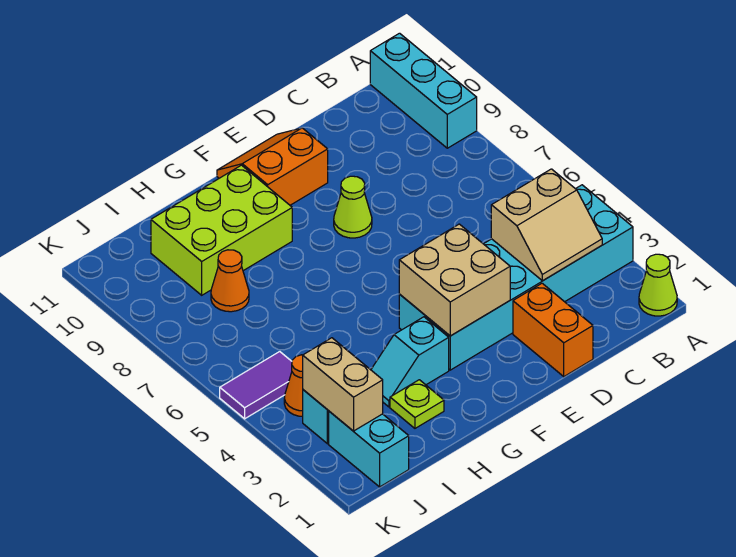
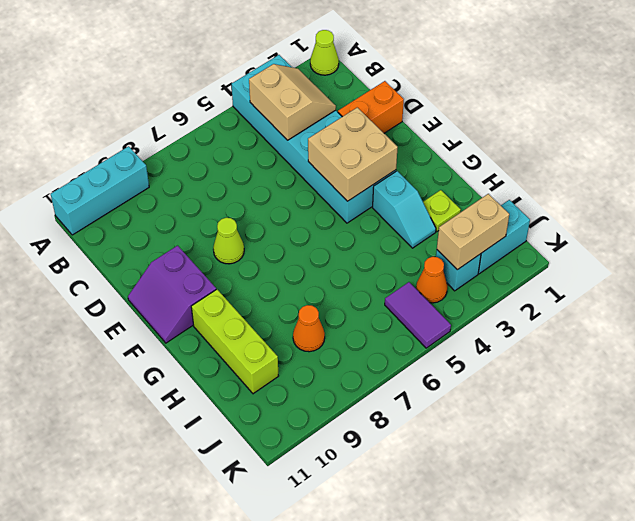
orange slope E10:F11 level 1 top 10 -> purple slope E10:F11 level 1 top 10
lime brick G9:I10 level 1 -> lime brick G10:I10 level 1

